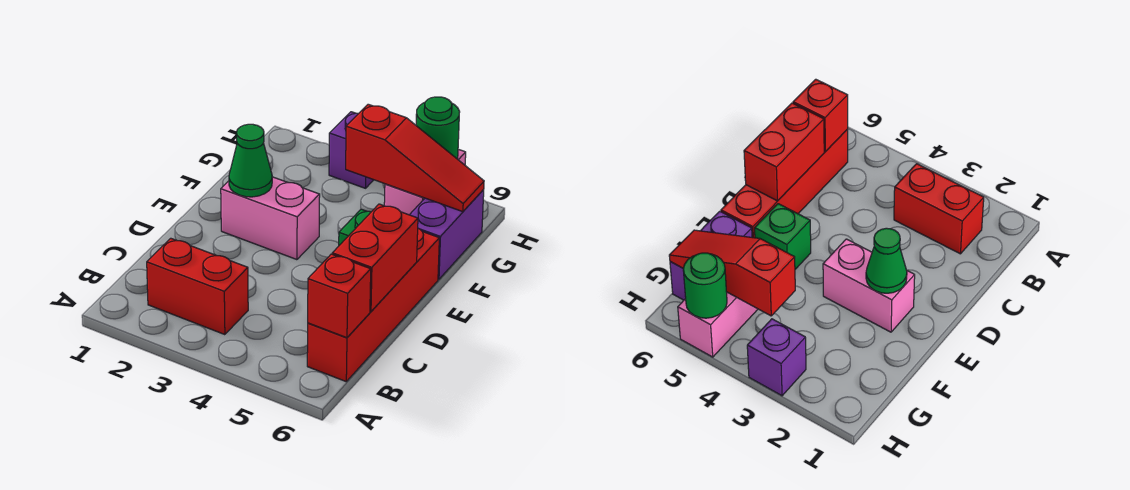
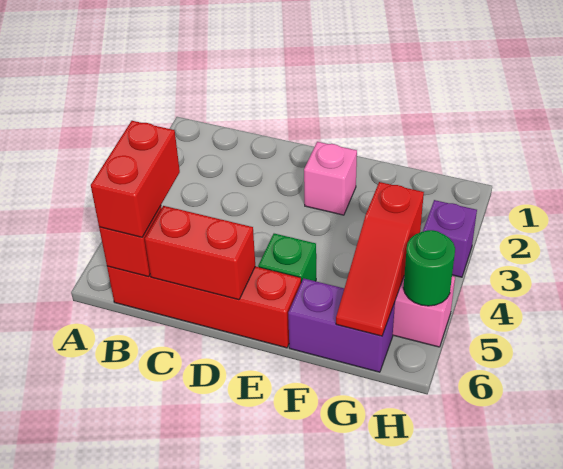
red brick B2:B3 level 1 -> red brick B5:B6 level 3
pink brick E2:E3 level 1 -> pink brick E2 level 1
green cone E2 level 2 -> none

